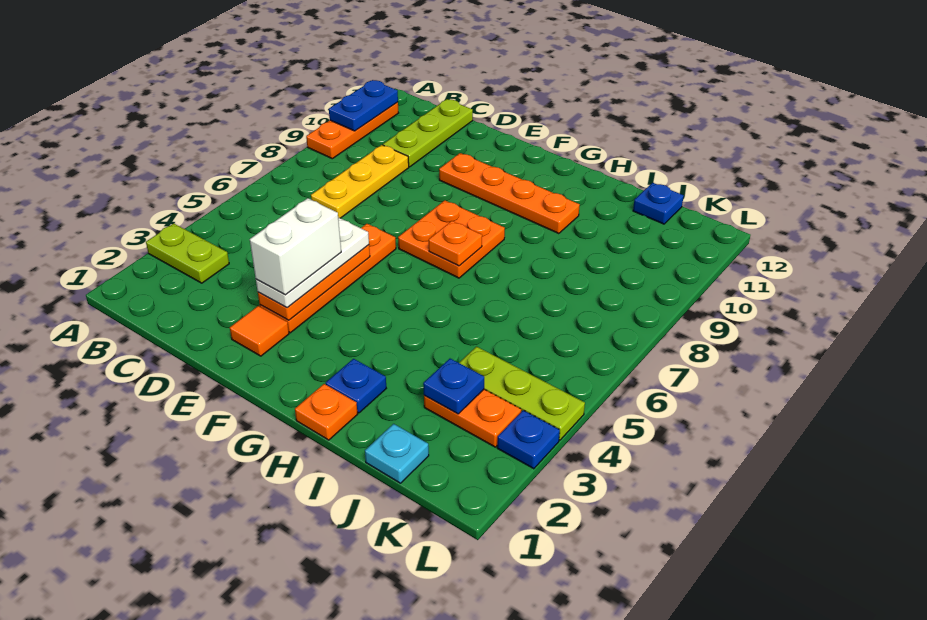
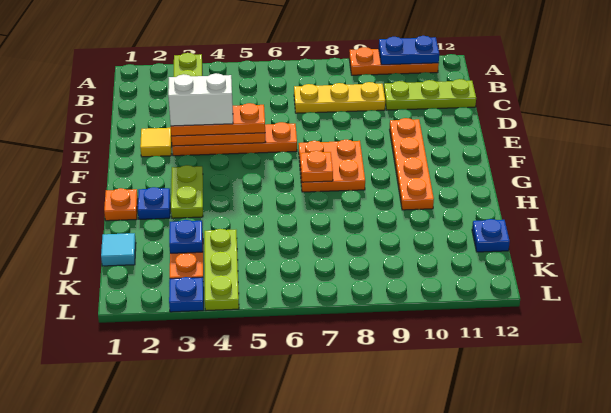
orange tile E2 level 1 -> yellow tile E2 level 1
white plate E3:E5 level 3 -> orange plate E3:E5 level 3
none -> lime plate G3:H3 level 1
cyan plate J1 level 1 -> cyan tile J1 level 1

